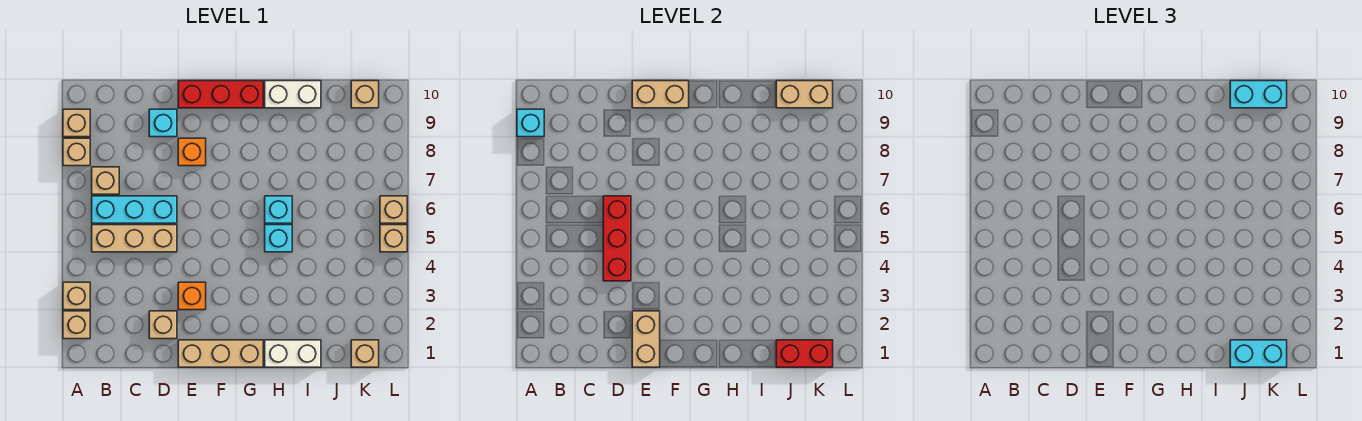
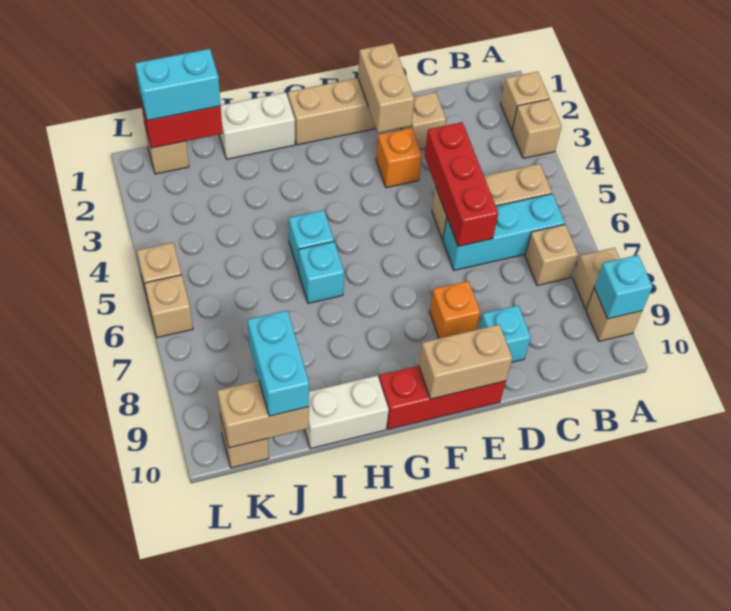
cyan brick J10:K10 level 3 -> cyan brick J9:J10 level 3

